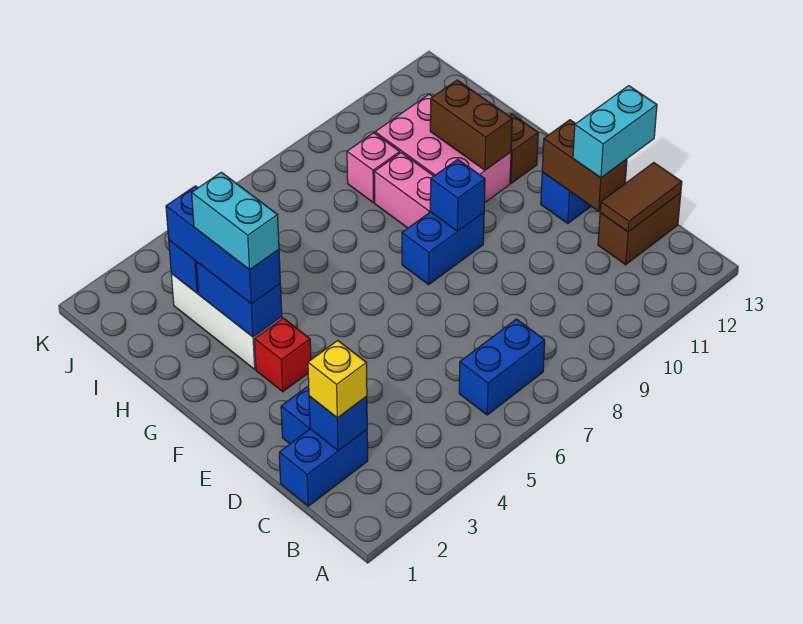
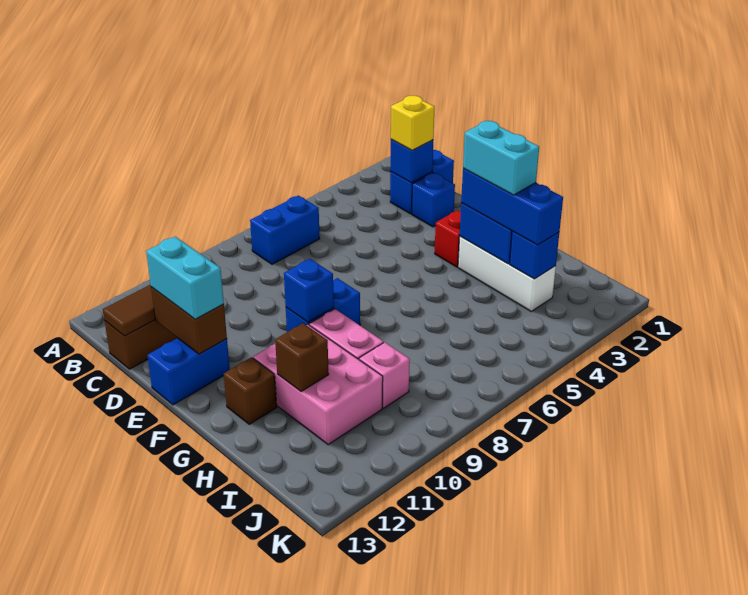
cyan brick D12:D13 level 3 -> cyan brick D12:E12 level 3
brown brick G11:H11 level 2 -> brown brick H11 level 2

